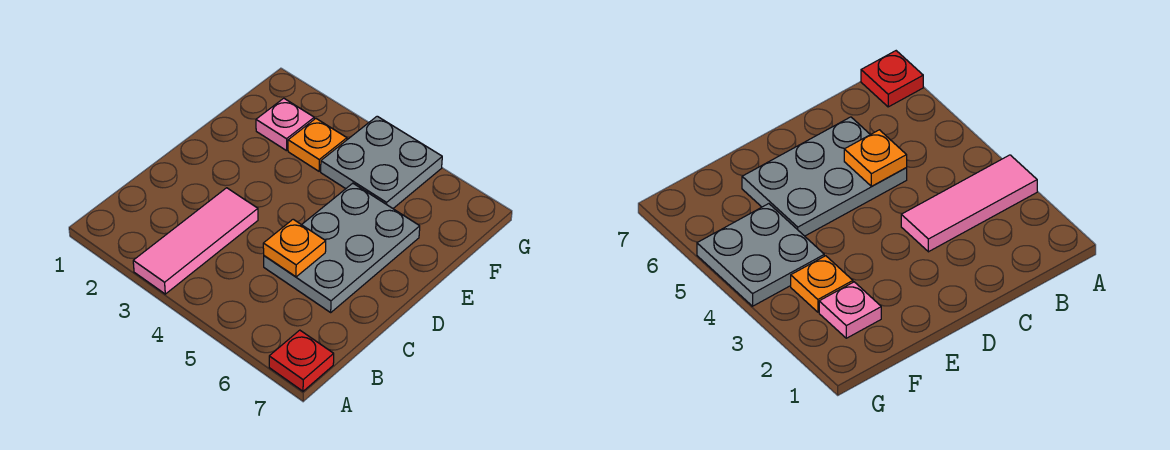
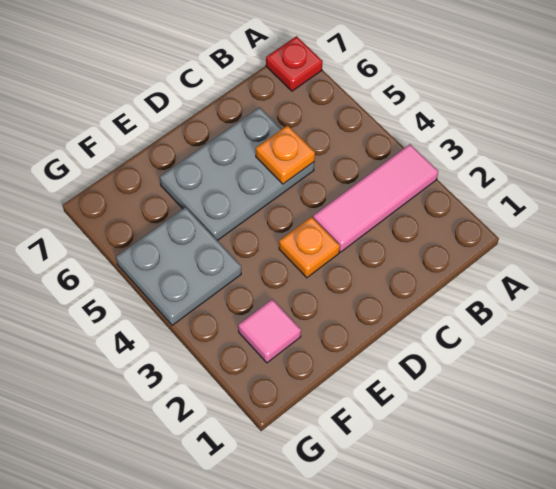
pink plate F2 level 1 -> pink tile F2 level 1
orange plate F3 level 1 -> orange plate D3 level 1

